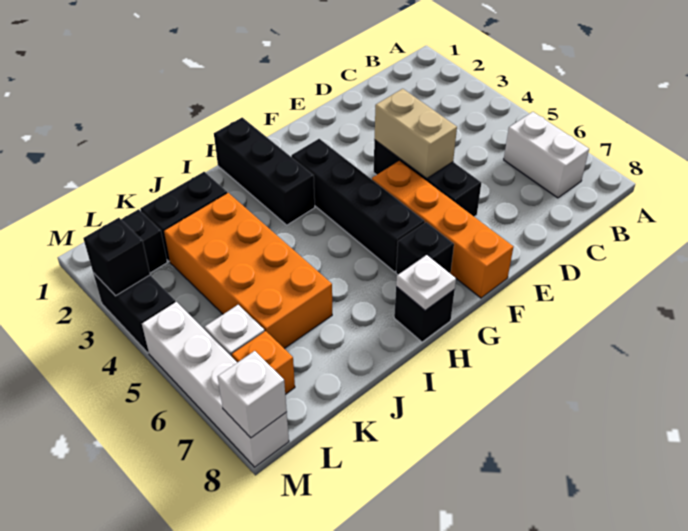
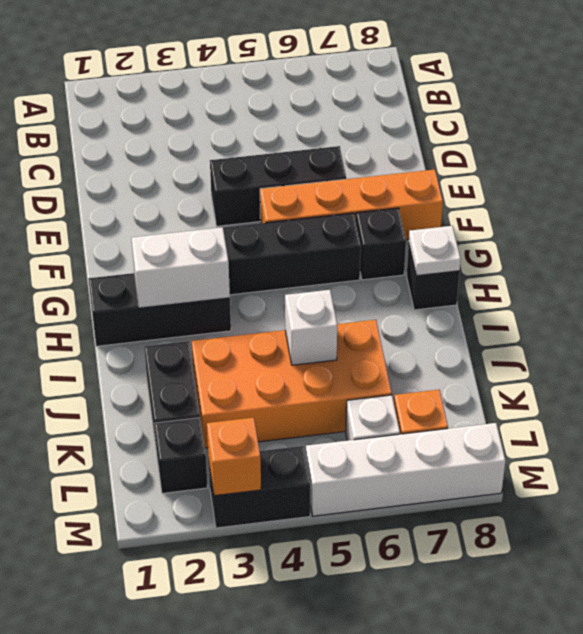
white brick B6:B7 level 1 -> white brick H2:H3 level 2
tan brick E4:E5 level 2 -> none
black brick M3 level 2 -> orange brick M3 level 2
white brick M8 level 2 -> white brick J5 level 2

